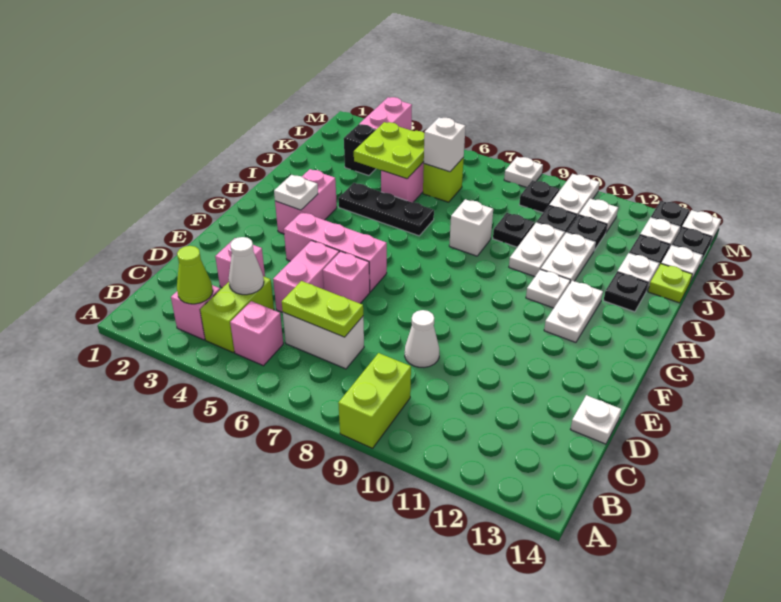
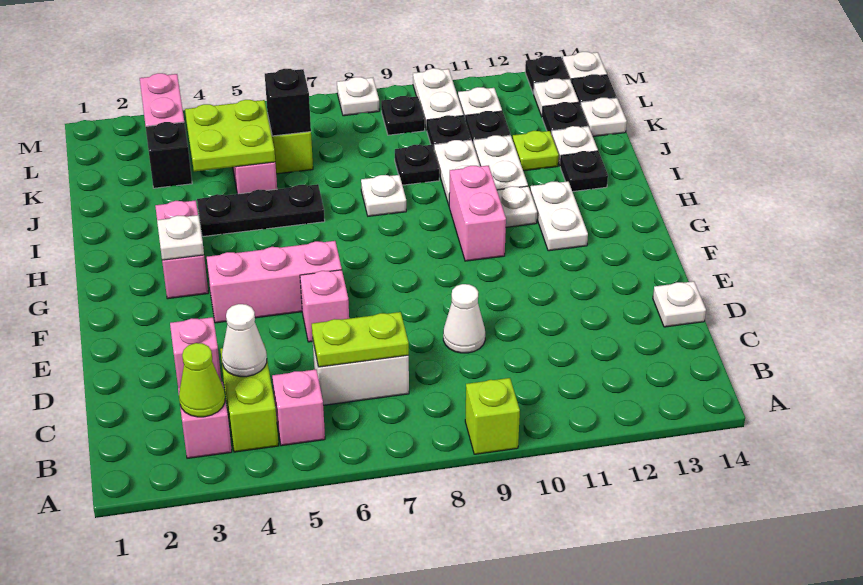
lime brick A9:B9 level 1 -> lime brick A9 level 1
pink brick D5:E5 level 1 -> pink brick G10:H10 level 1
white brick I8 level 1 -> white plate I8 level 1
lime plate J14 level 1 -> lime plate J12 level 1
white brick K6 level 2 -> black brick K6 level 2

